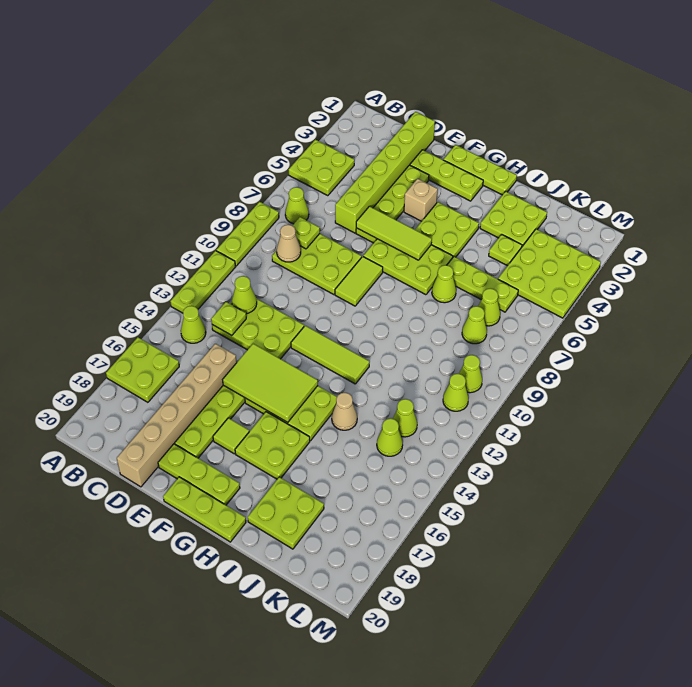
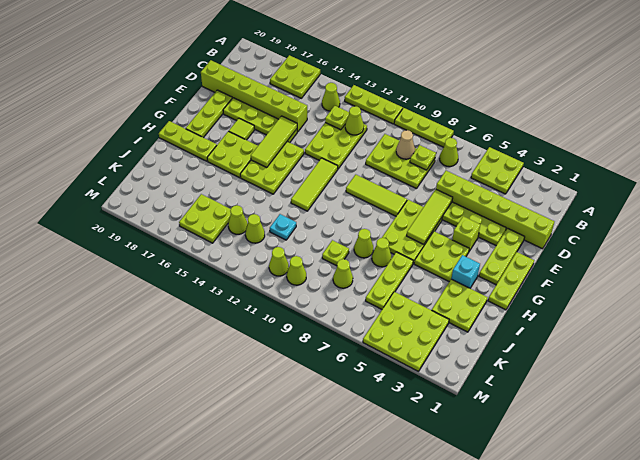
lime plate C8:E9 level 1 -> lime plate C8:D10 level 1
tan brick D15:D20 level 1 -> lime brick D15:D20 level 1
lime tile E14:G15 level 2 -> lime tile E15:G15 level 2
tan brick F4 level 1 -> lime brick F4 level 1
lime tile F8:F9 level 1 -> lime tile F8:F10 level 1
lime plate F20:H20 level 1 -> lime plate H18:H20 level 1
none -> cyan brick H3 level 1
tan cone I14 level 1 -> none
lime plate I18:J19 level 1 -> lime plate K15:L16 level 1
lime plate J4 level 1 -> lime plate J9 level 1
none -> cyan plate J12 level 1
lime cone K7 level 1 -> lime cone I8 level 1

